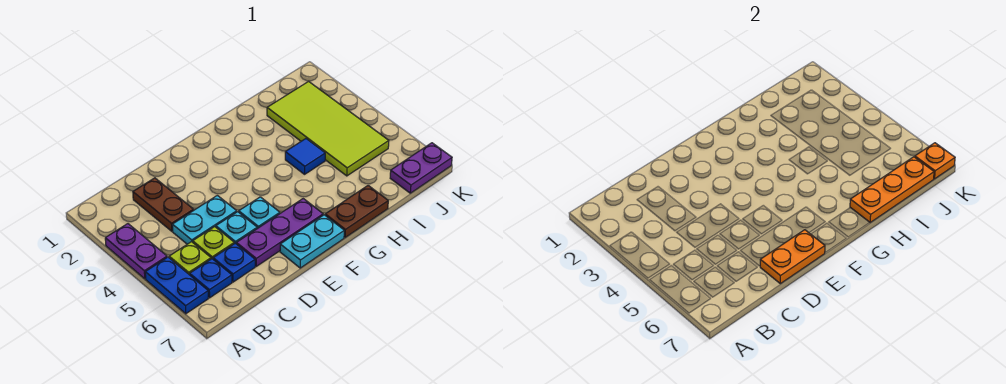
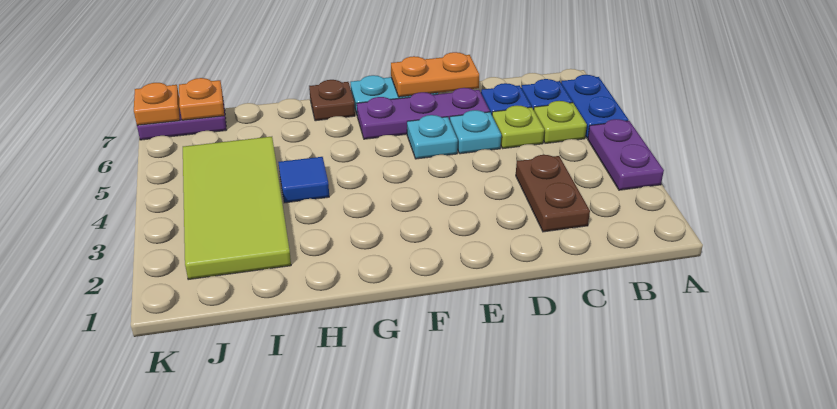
cyan plate C4:D4 level 1 -> none
brown plate G7:H7 level 1 -> brown plate G7 level 1
orange plate H7:J7 level 2 -> orange plate J7 level 2

